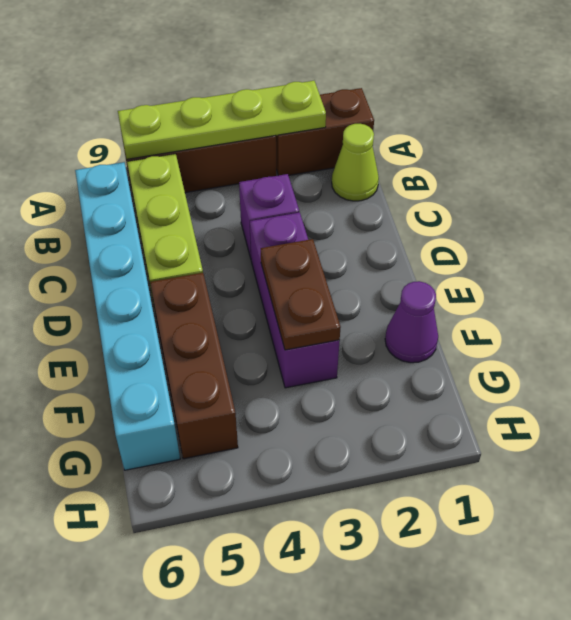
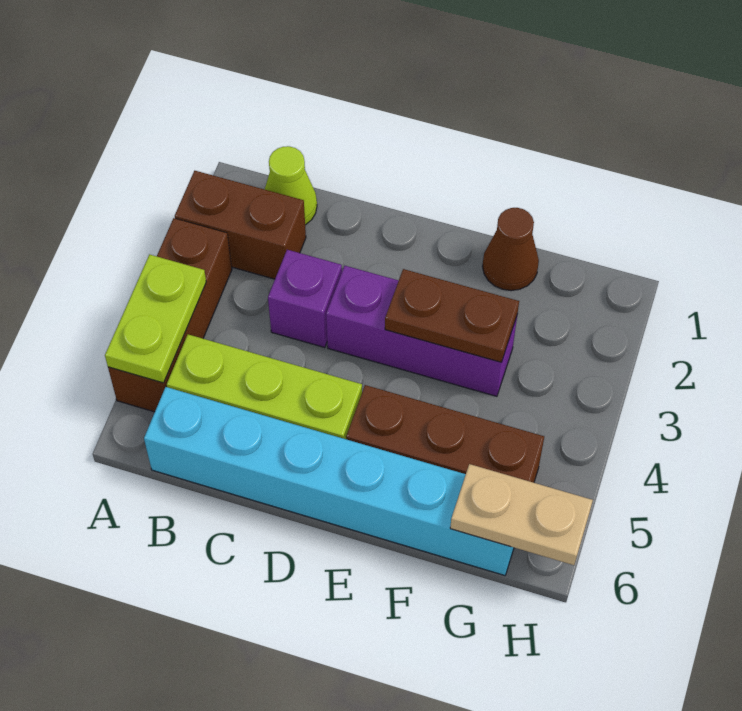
brown brick A1:A2 level 1 -> brown brick A2:B2 level 1
lime plate A2:A5 level 2 -> lime plate A4:A5 level 2
purple cone F1 level 1 -> brown cone F1 level 1
none -> tan plate G6:H6 level 2

